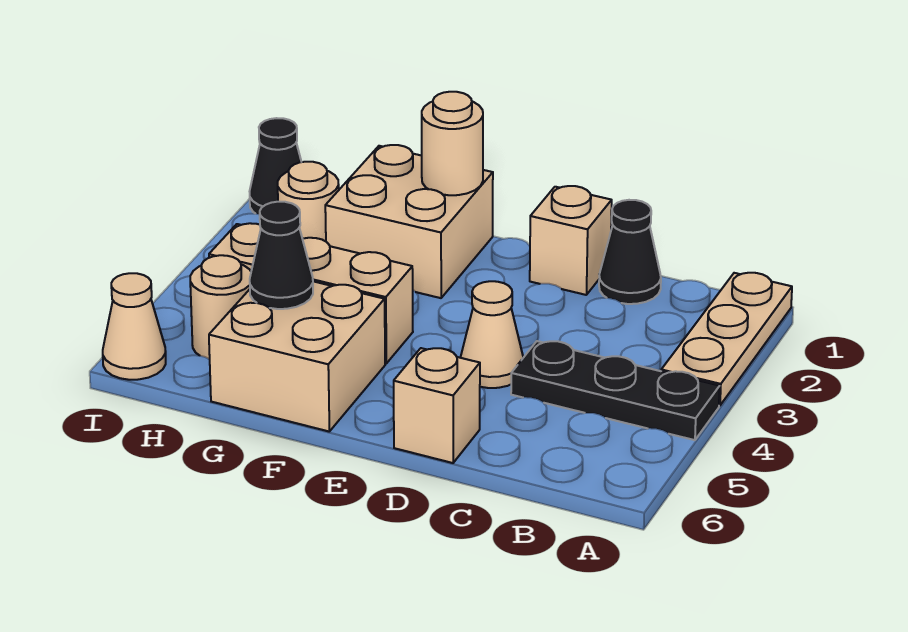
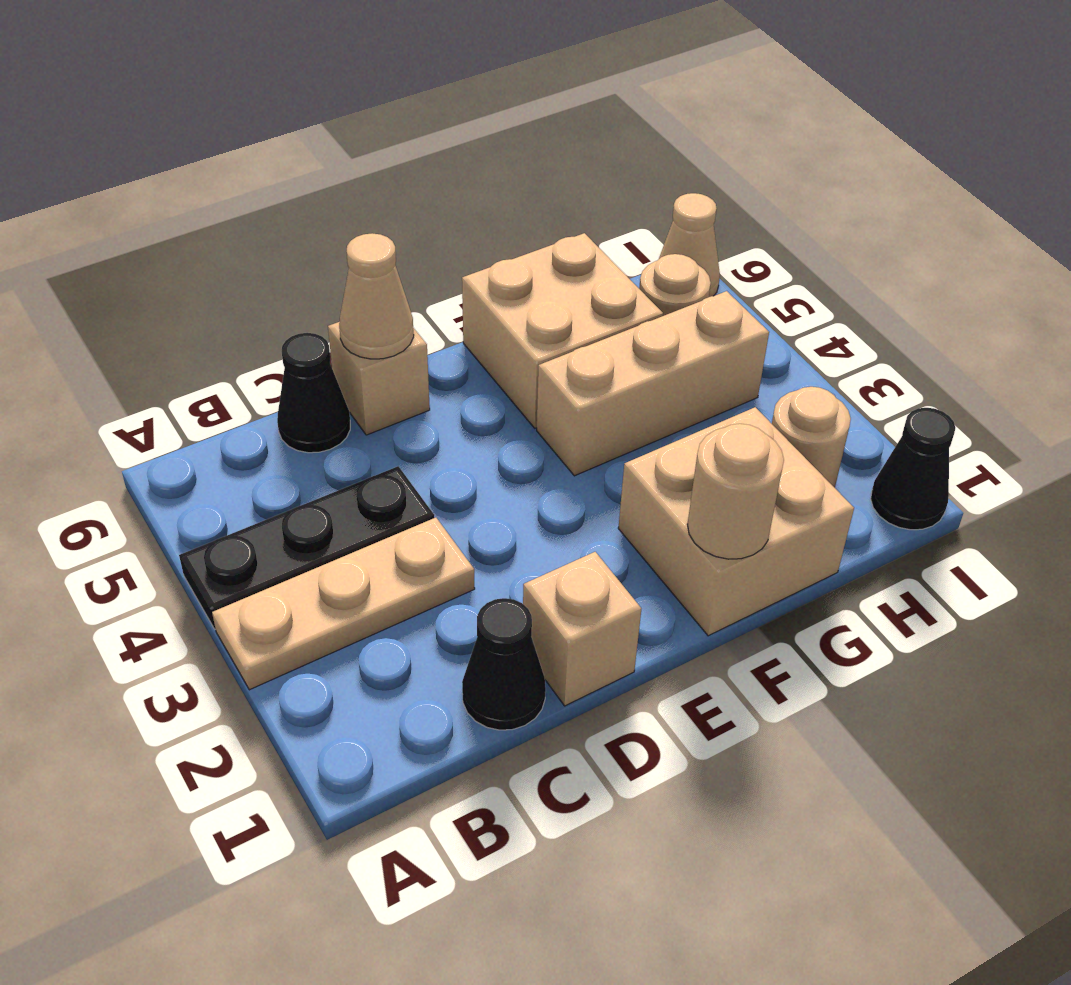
tan plate A1:A3 level 1 -> tan plate A3:C3 level 1
tan cone D4 level 1 -> tan cone D6 level 2
black cone G5 level 2 -> black cone C6 level 1

